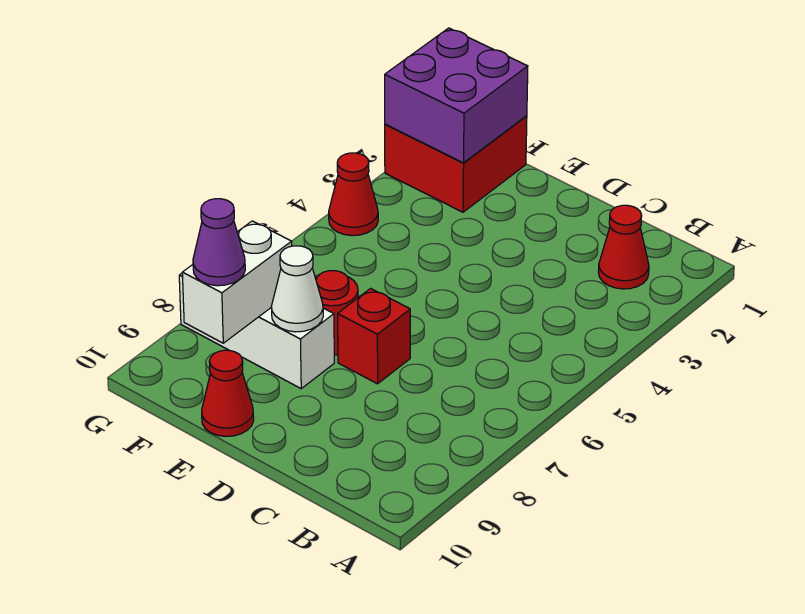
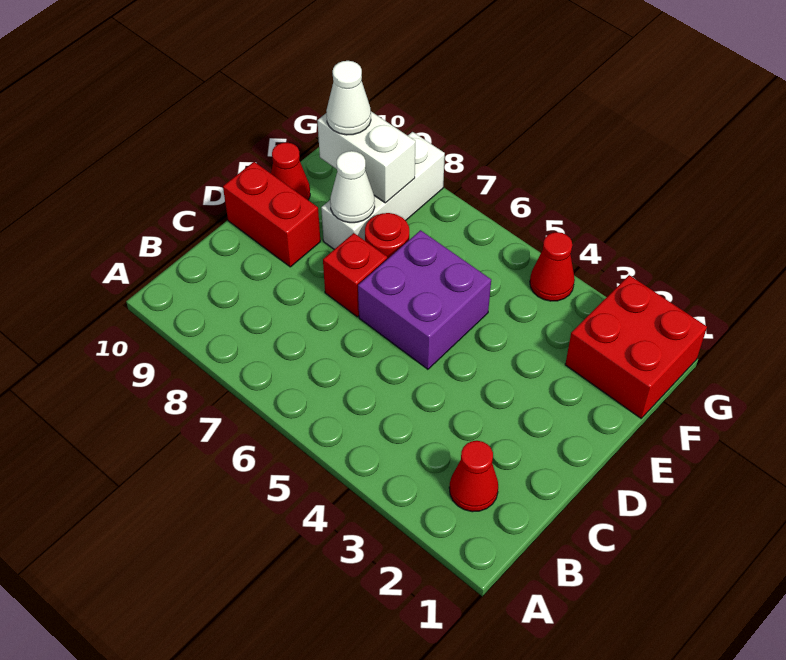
none -> red brick D9:D10 level 1
purple brick F1:G2 level 2 -> purple brick D5:E6 level 1
purple cone F9 level 3 -> white cone F9 level 3

